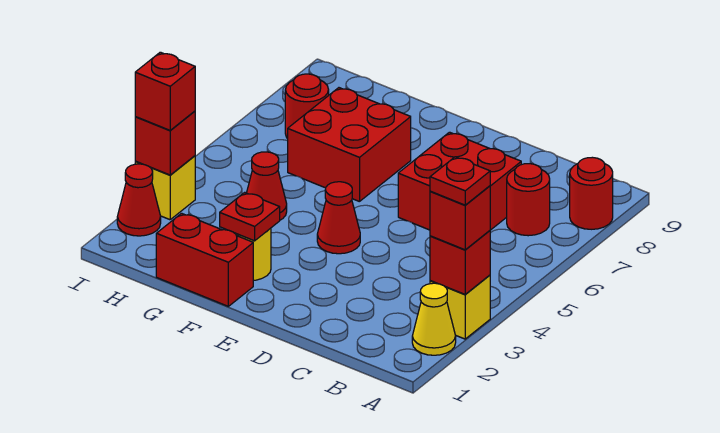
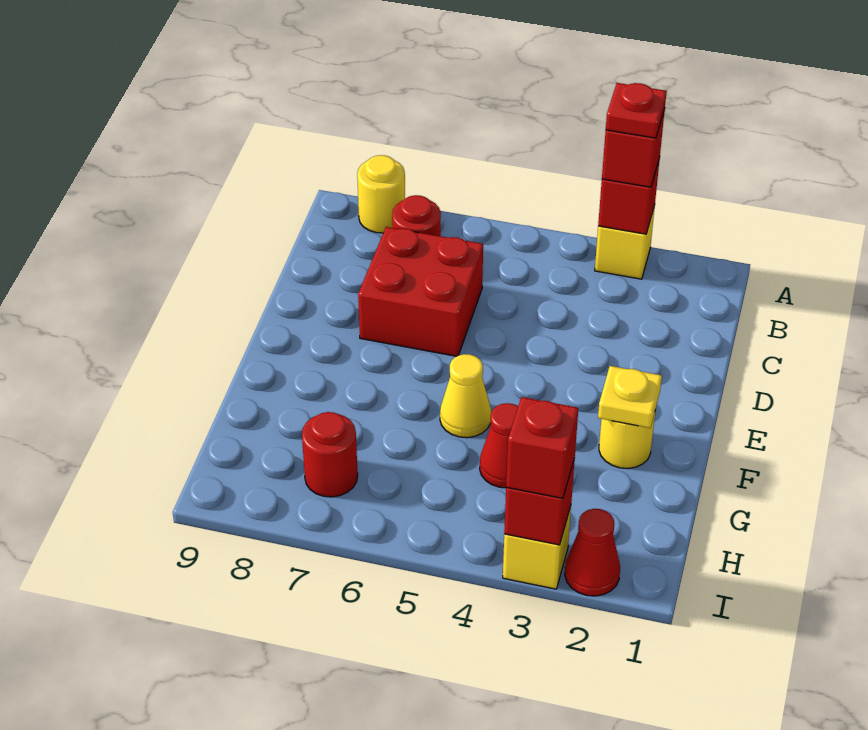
yellow cone A2 level 1 -> yellow cone F5 level 1
red round brick A8 level 1 -> yellow round brick A8 level 1
red cone E4 level 1 -> none
red brick F1:G1 level 1 -> none
red plate F2 level 2 -> yellow plate F2 level 2
red brick F6:G7 level 1 -> none

